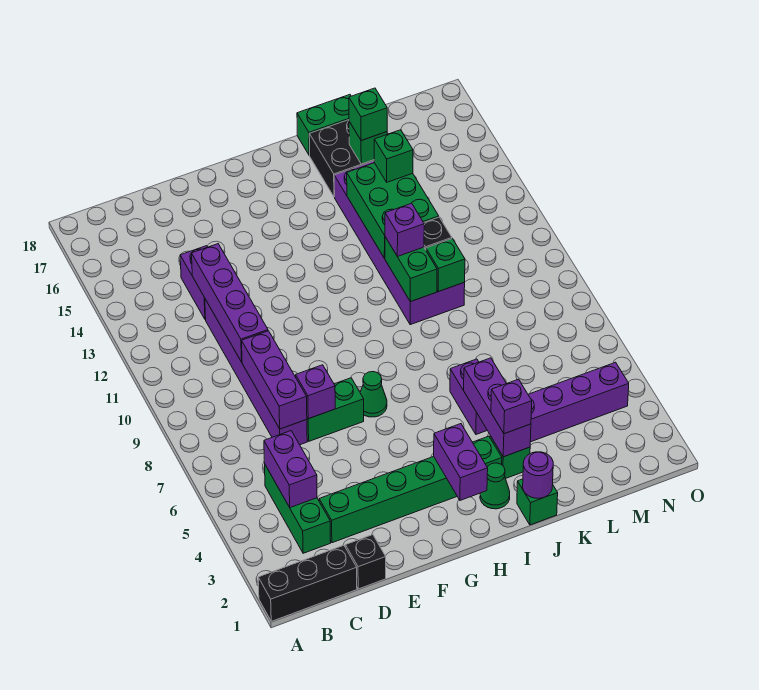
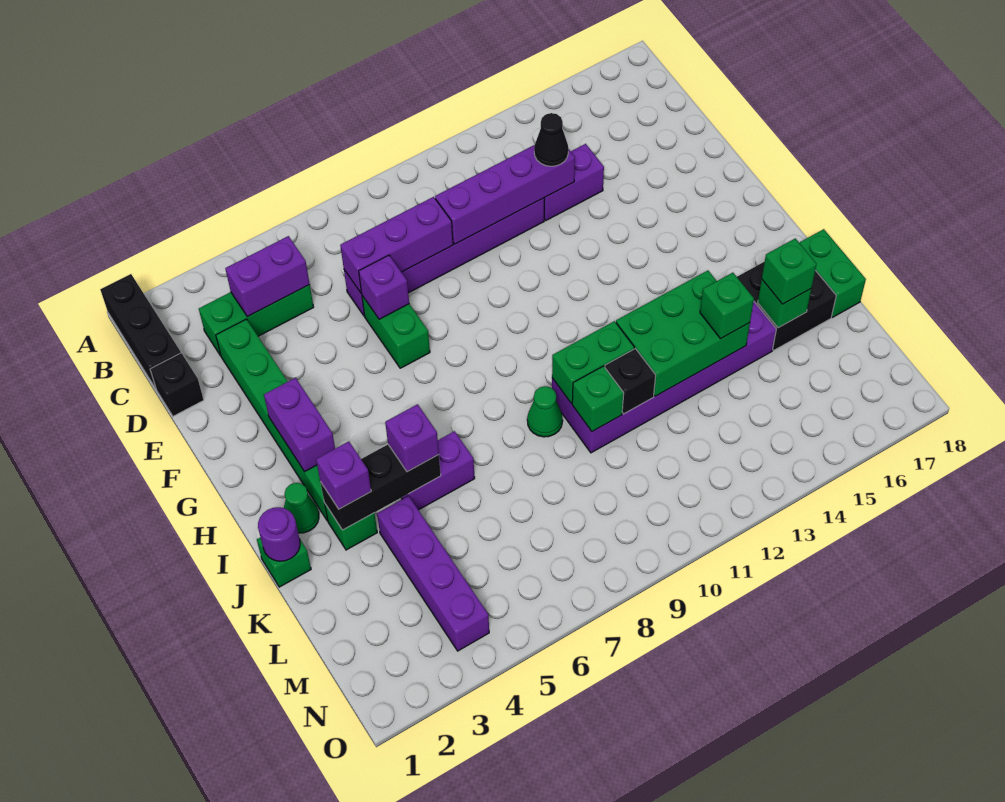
none -> black cone D13 level 3
green cone G7 level 1 -> green cone J9 level 1
purple brick H2:H3 level 2 -> purple brick G3:H3 level 2
purple brick J3:J5 level 2 -> black brick J3:J5 level 2
purple brick J11 level 3 -> purple brick J5 level 3

